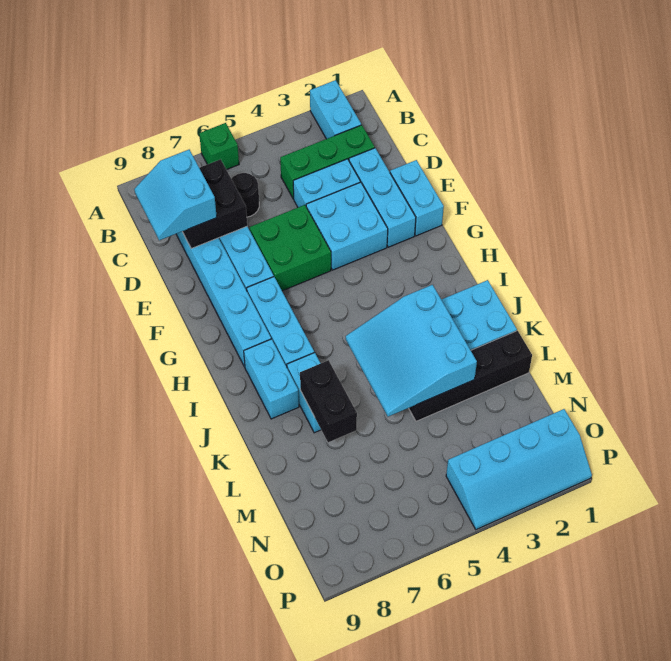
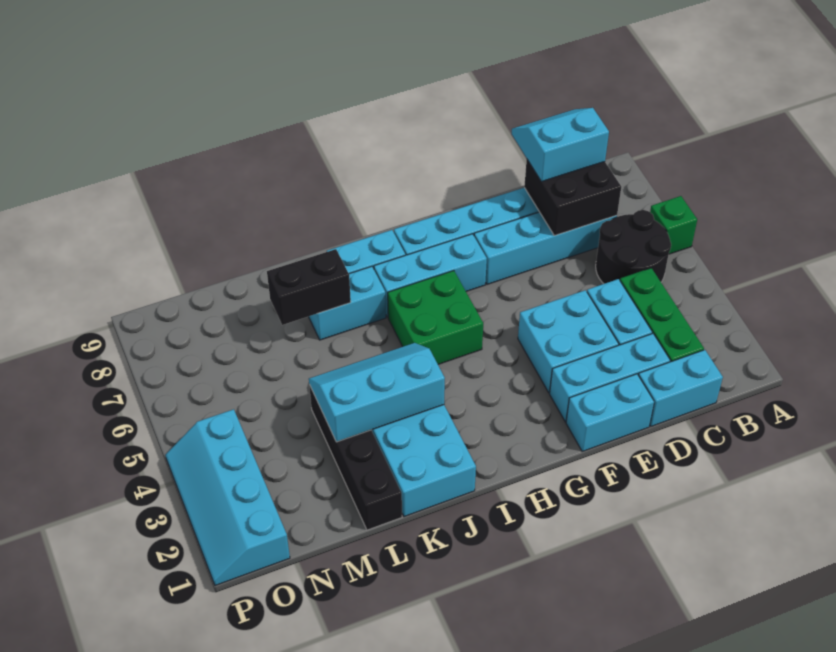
cyan brick A2:B2 level 1 -> cyan brick C1:D1 level 1
black round brick C6 level 1 -> black round brick B5:C6 level 1
green brick E5:F6 level 1 -> green brick H5:I6 level 1
cyan slope J3:L5 level 2 top 3 -> cyan slope J3:L4 level 2 top 3

